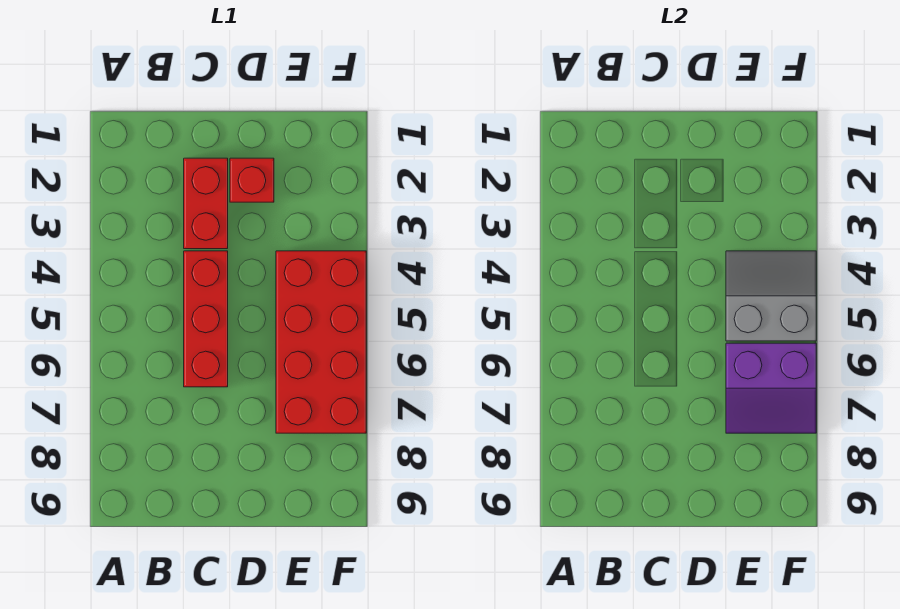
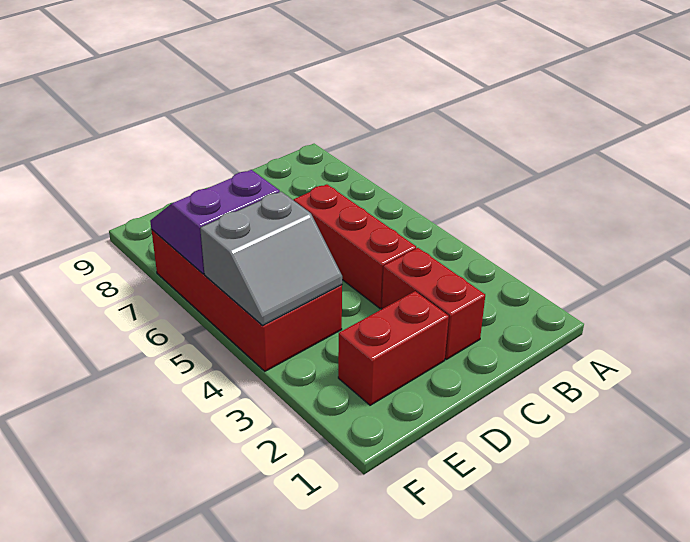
red brick D2 level 1 -> red brick D2:E2 level 1

